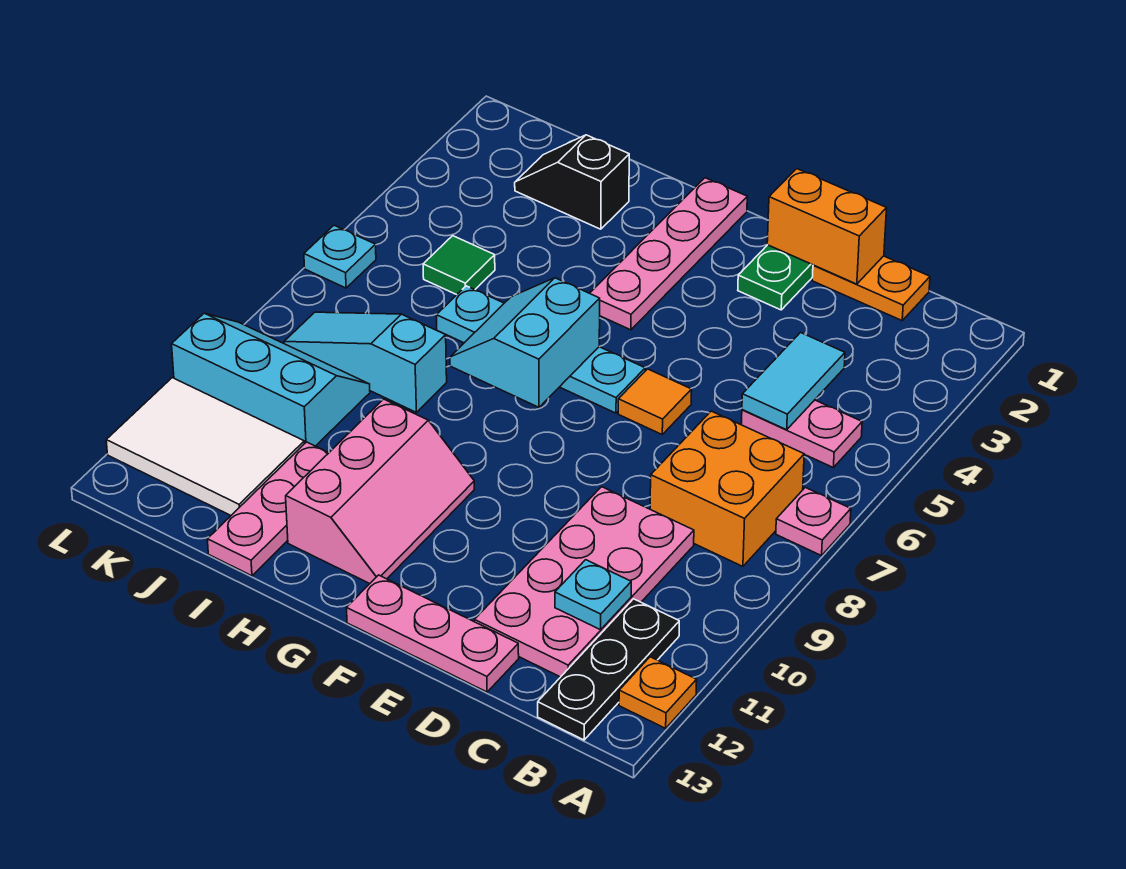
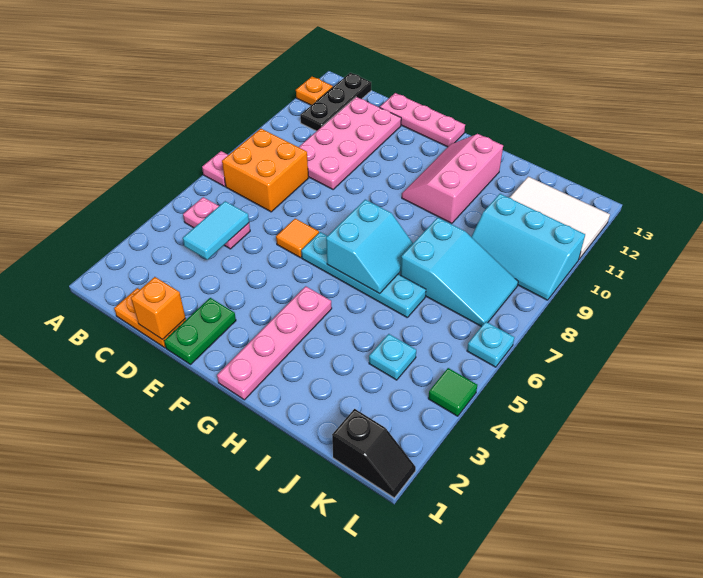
cyan plate C11 level 2 -> cyan plate J4 level 1
orange brick D1:E1 level 2 -> orange brick D1 level 2
black slope I2:J2 level 1 top I -> black slope K1:L1 level 1 top K
cyan slope I8:K8 level 1 top I -> cyan slope I7:K8 level 1 top I
pink plate I11:I13 level 1 -> none
green tile J5 level 1 -> green tile L4 level 1

